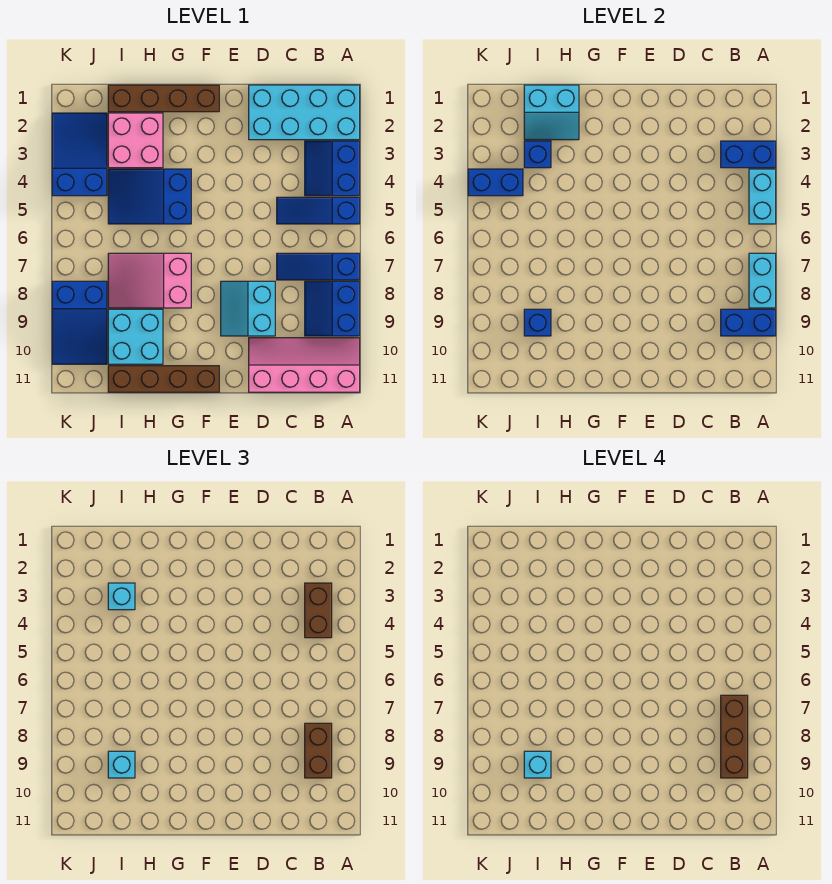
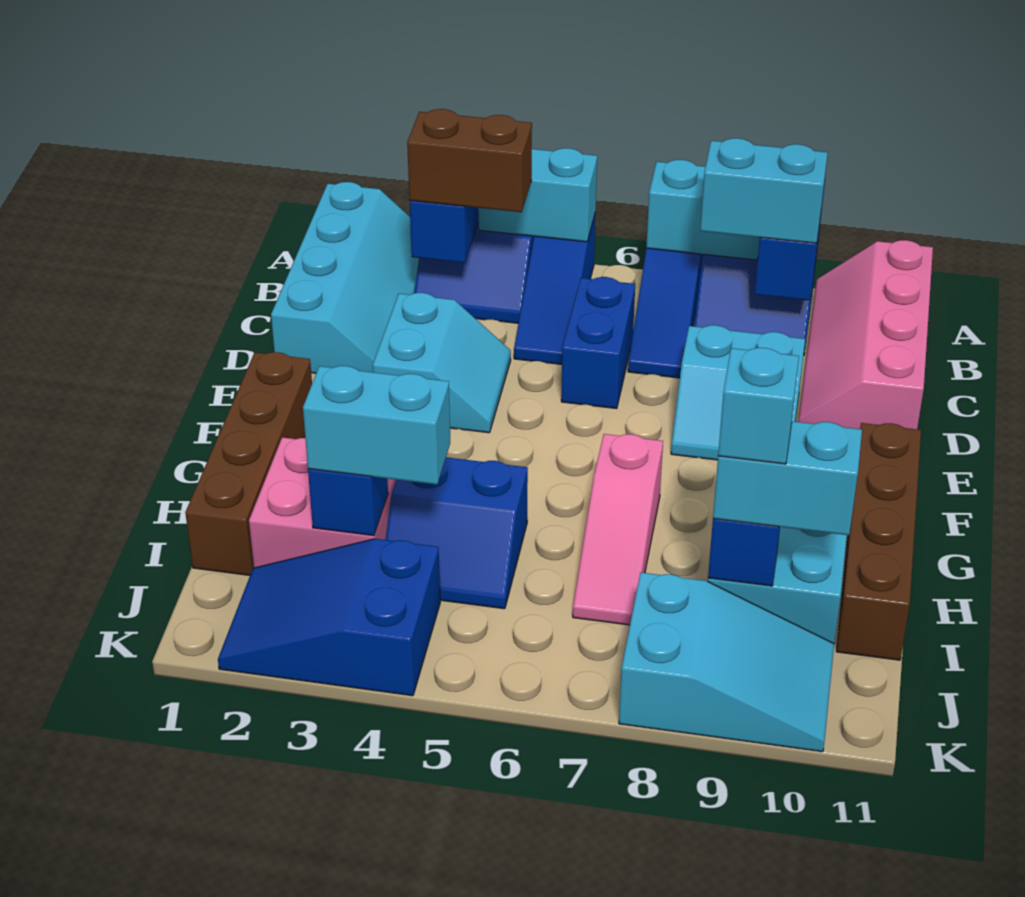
cyan brick A1:D2 level 1 -> cyan slope A1:D2 level 1 top 1
brown brick B7:B9 level 4 -> none
brown brick B8:B9 level 3 -> cyan brick B8:B9 level 3
blue slope G4:I5 level 1 top G -> blue slope H4:I5 level 1 top H
pink slope G7:I8 level 1 top G -> pink slope G7:I7 level 1 top G
cyan slope H1:I2 level 2 top 1 -> cyan slope D3:E4 level 1 top 3
cyan brick I3 level 3 -> cyan brick I3:I4 level 3
cyan brick I9 level 3 -> cyan brick I9:I10 level 3
blue brick J4:K4 level 2 -> blue brick C6:D6 level 1
blue slope J8:K10 level 1 top 8 -> cyan slope J8:K10 level 1 top 8

